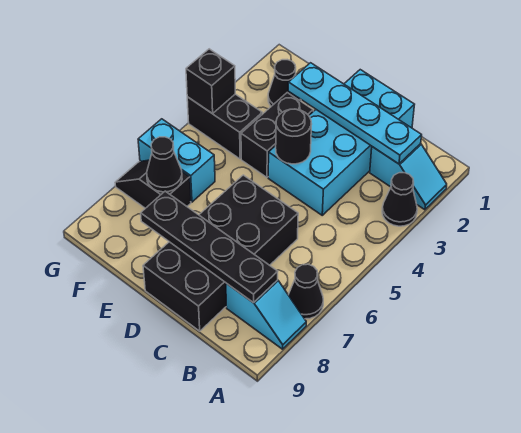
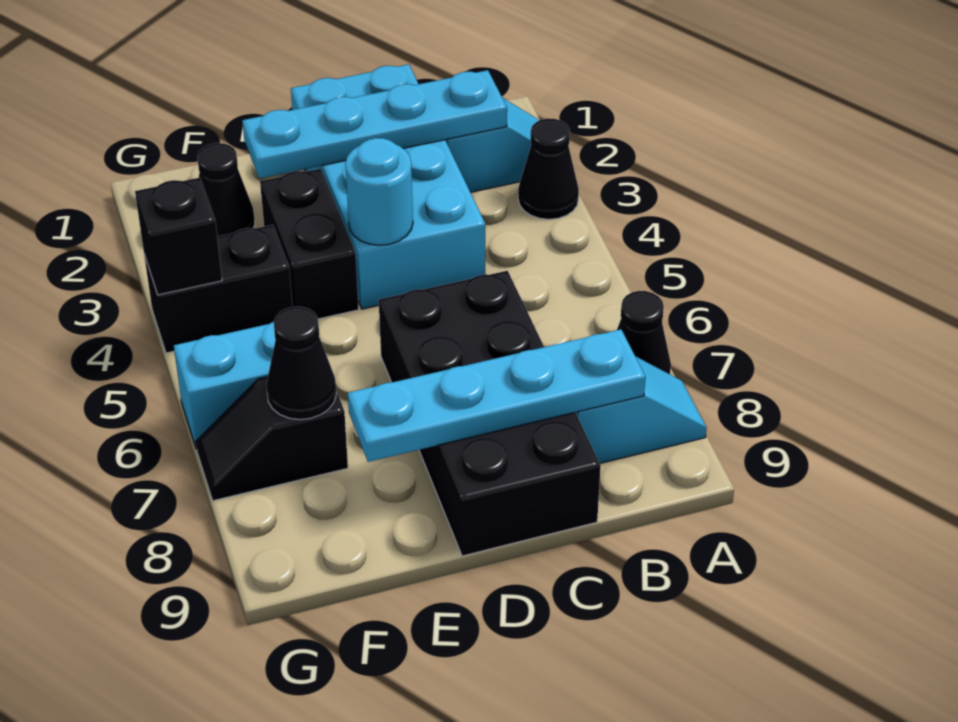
black plate B8:E8 level 2 -> cyan plate B8:E8 level 2
black round brick D4 level 2 -> cyan round brick D4 level 2

